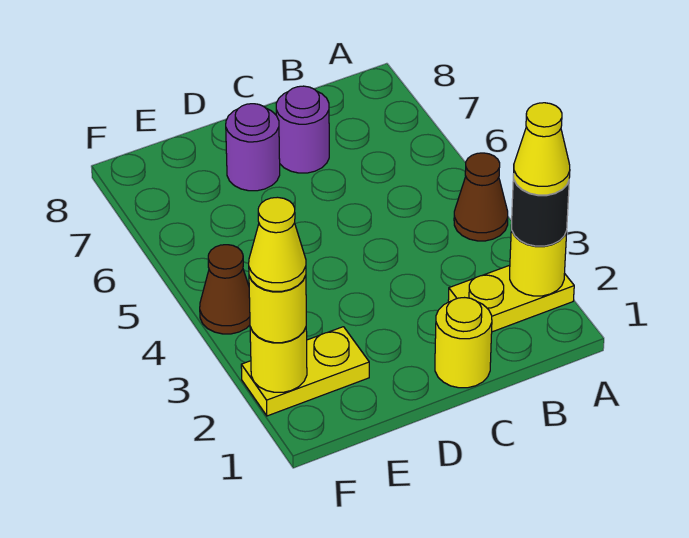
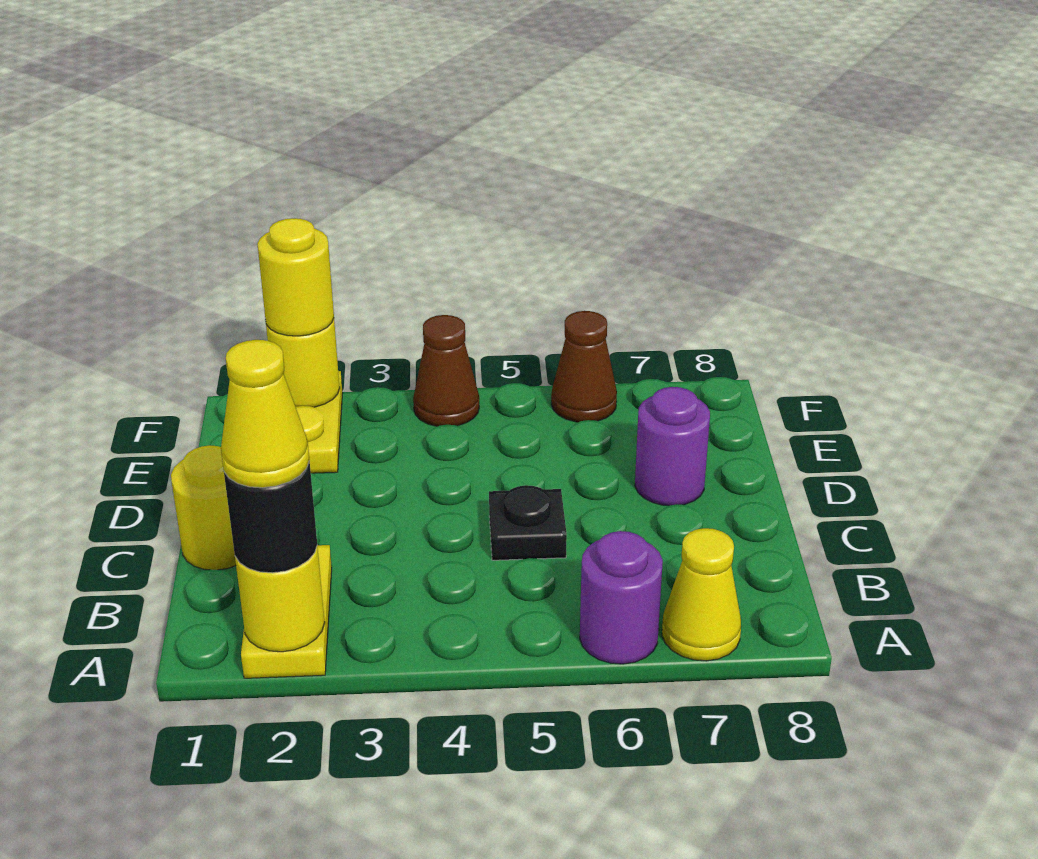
brown cone A4 level 1 -> brown cone F6 level 1
none -> black plate C5 level 1
purple round brick C7 level 1 -> purple round brick A6 level 1
yellow cone F2 level 4 -> yellow cone A7 level 1

